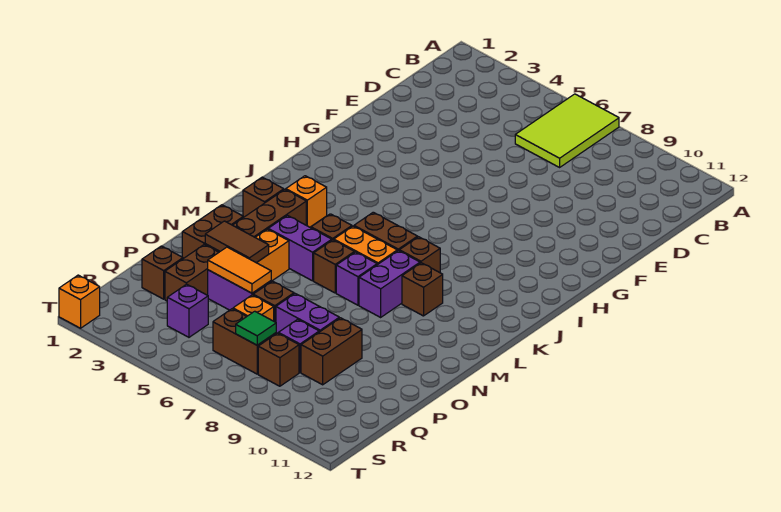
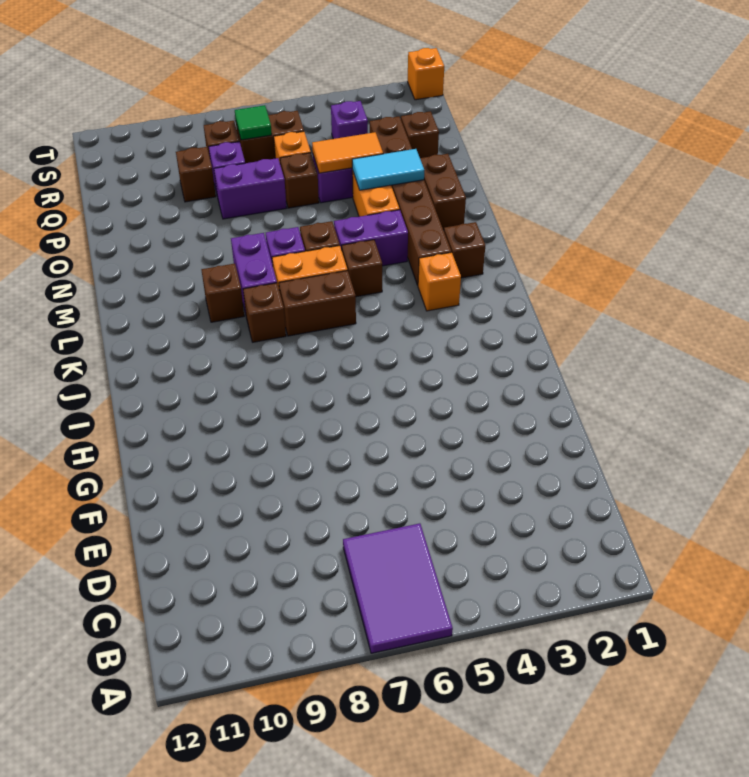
lime tile A6:C7 level 1 -> purple tile A6:C7 level 1
brown tile O3:O4 level 2 -> cyan tile O3:O4 level 2
brown brick P9:Q9 level 1 -> brown brick Q9 level 1

